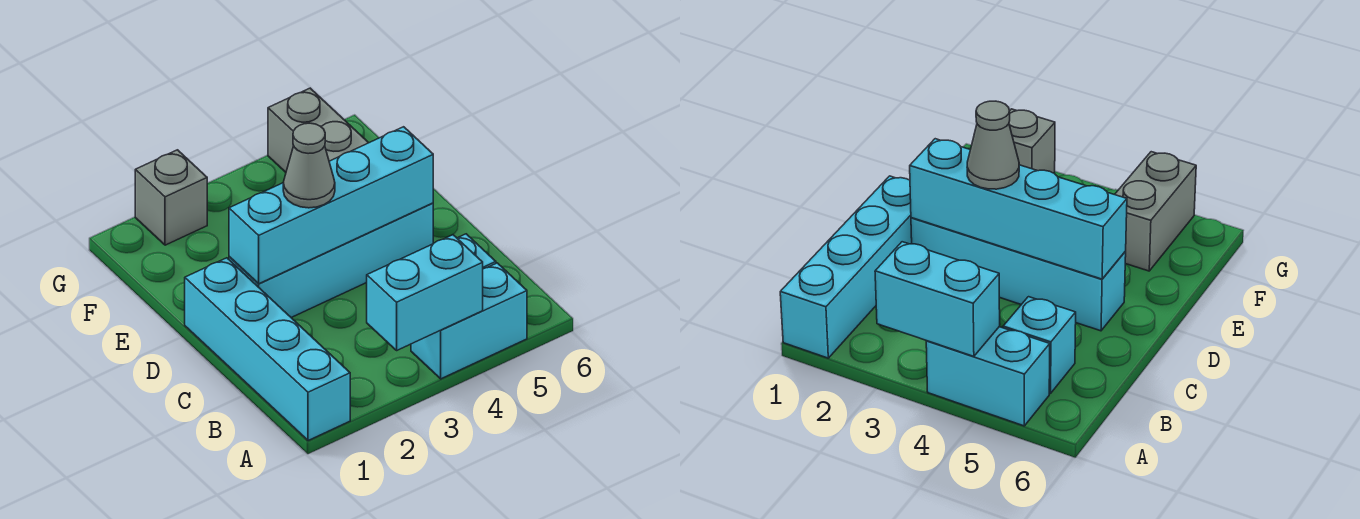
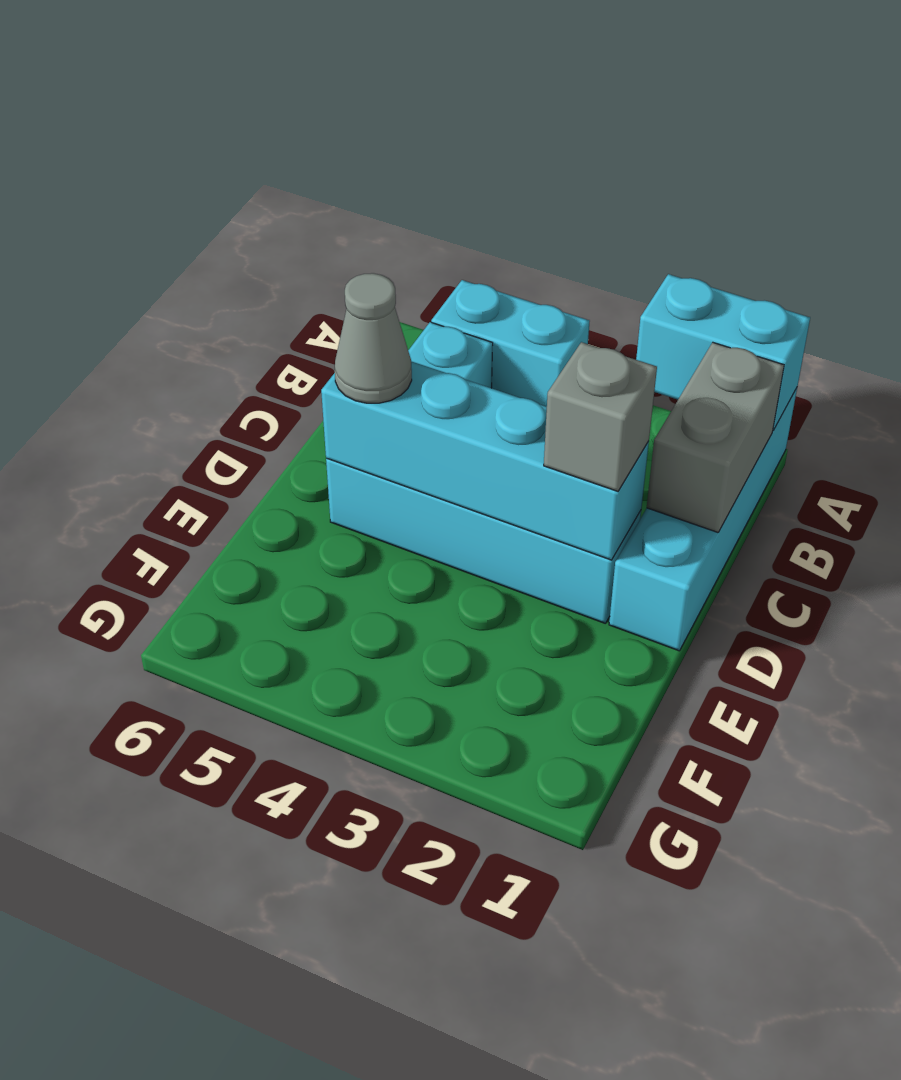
cyan brick A3:A4 level 2 -> cyan brick A1:A2 level 2
grey cone D3 level 3 -> grey cone D5 level 3
grey brick F5:G5 level 1 -> grey brick B1:C1 level 2
grey brick G2 level 1 -> grey brick D2 level 3

